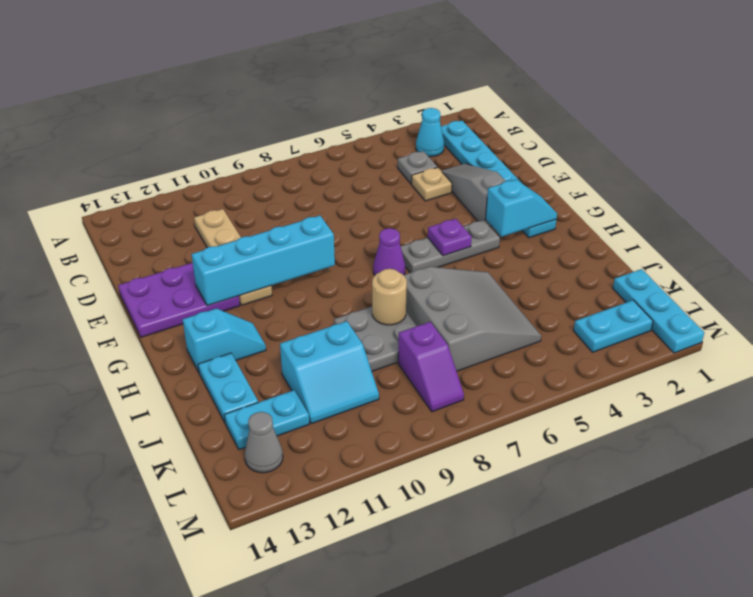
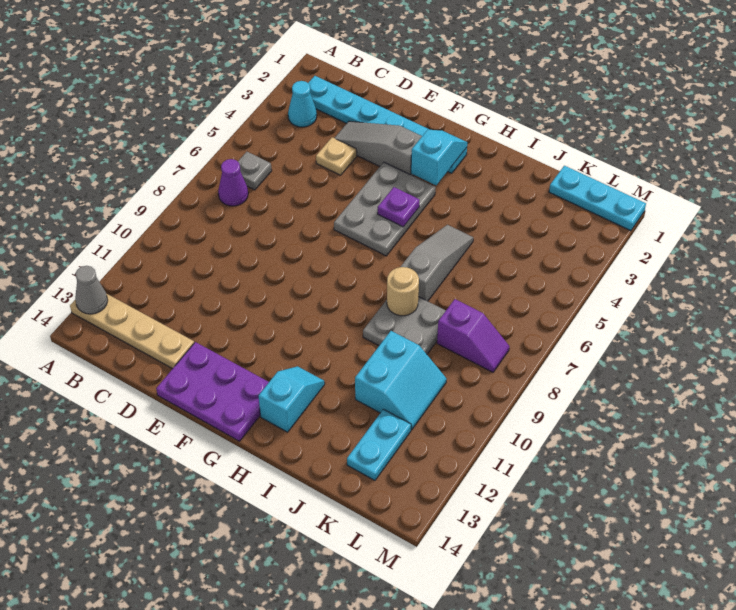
grey plate C4 level 1 -> grey plate B6 level 1
tan plate C11:F11 level 1 -> tan plate A13:D13 level 1
purple plate E12:F14 level 1 -> purple plate E13:G14 level 1
cyan brick F9:F12 level 2 -> none
grey plate G4:G6 level 1 -> grey plate F4:G6 level 1
purple cone G7 level 1 -> purple cone B7 level 1
grey slope I5:K7 level 1 top 7 -> grey slope I5:I7 level 1 top 7
cyan plate I13:J13 level 1 -> none
cyan plate L2:L3 level 1 -> none
grey cone L13 level 1 -> grey cone A13 level 2

